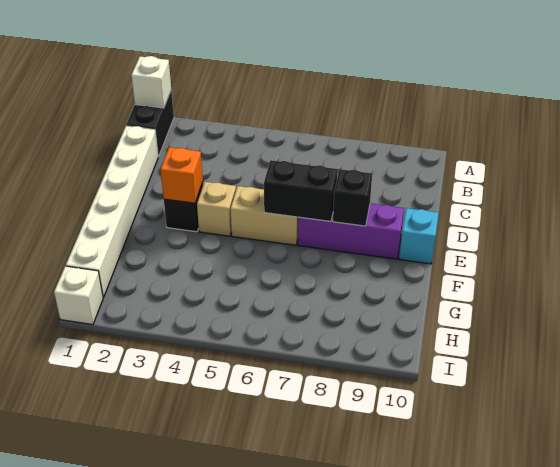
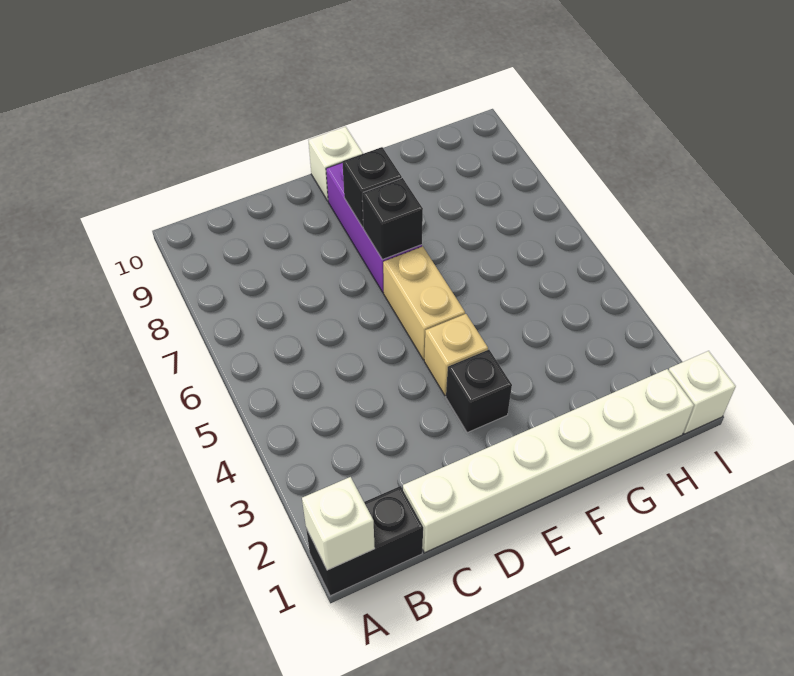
orange brick E3 level 2 -> none
black brick E6:E7 level 2 -> black brick E7 level 2
cyan brick E10 level 1 -> white brick E10 level 1

